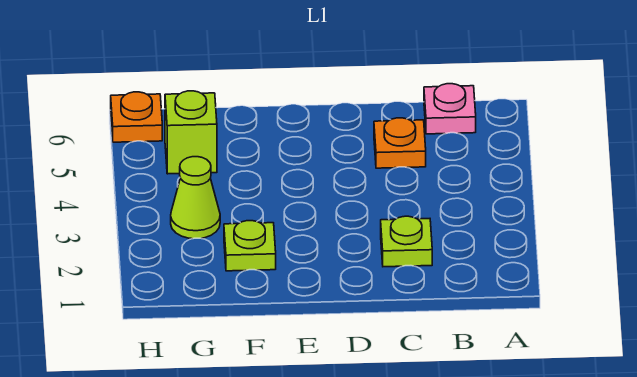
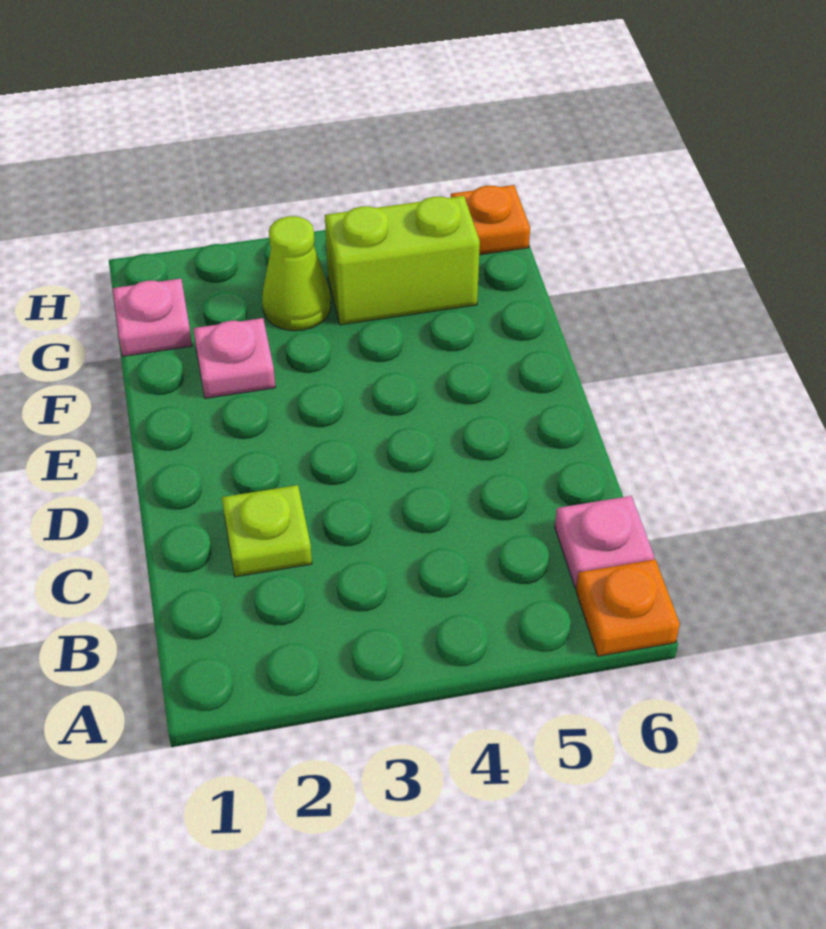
orange plate C5 level 1 -> orange plate A6 level 1
lime plate F2 level 1 -> pink plate F2 level 1
none -> pink plate G1 level 1
lime brick G5 level 1 -> lime brick G4:G5 level 1

